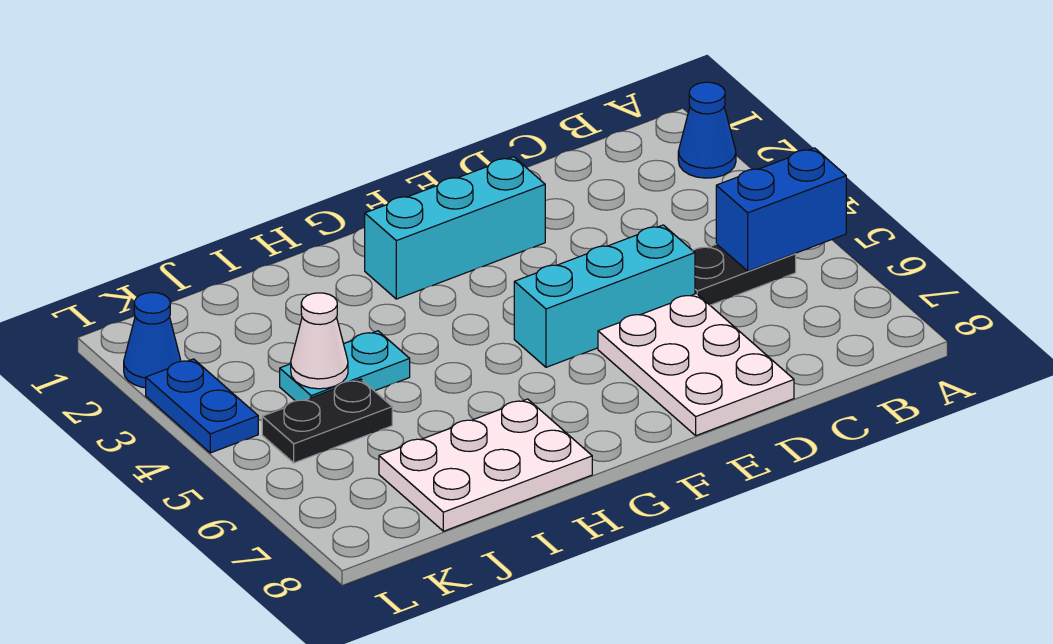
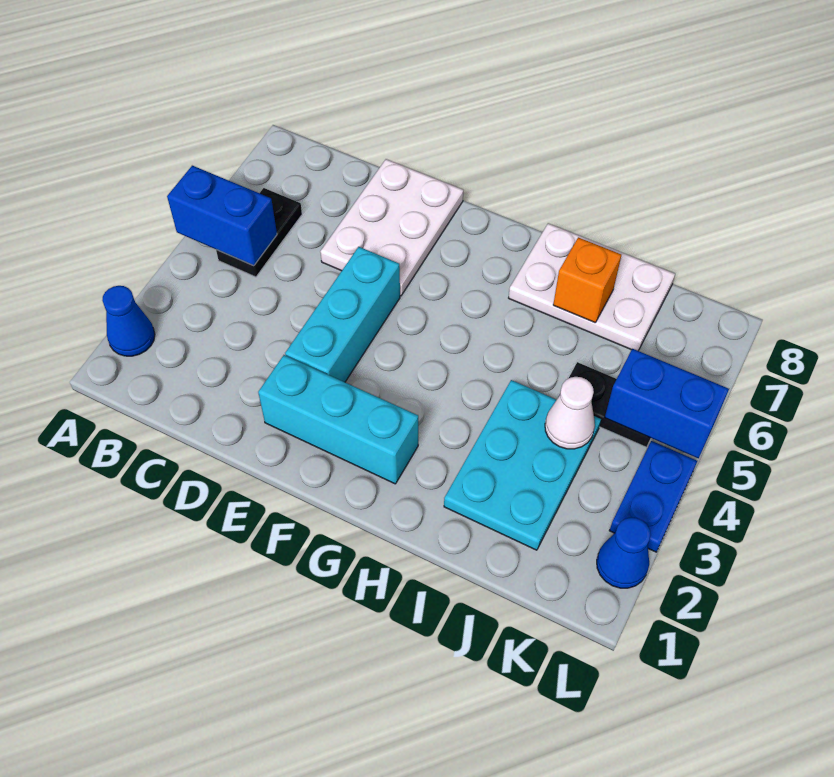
black plate B5:C5 level 1 -> black plate B5:B6 level 1
cyan brick D5:F5 level 1 -> cyan brick E3:E5 level 1
cyan plate I4:J4 level 1 -> cyan plate I2:J4 level 1
none -> orange brick I7 level 2
none -> blue brick K5:L5 level 2

